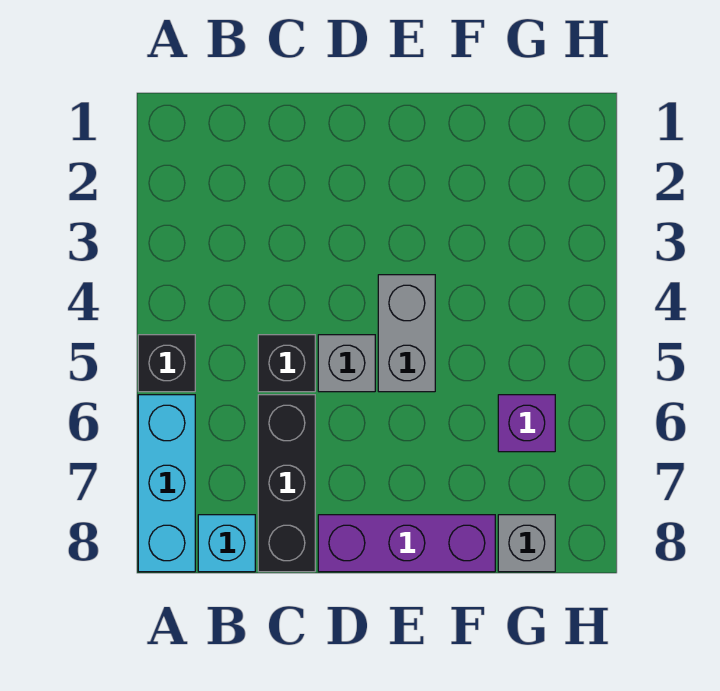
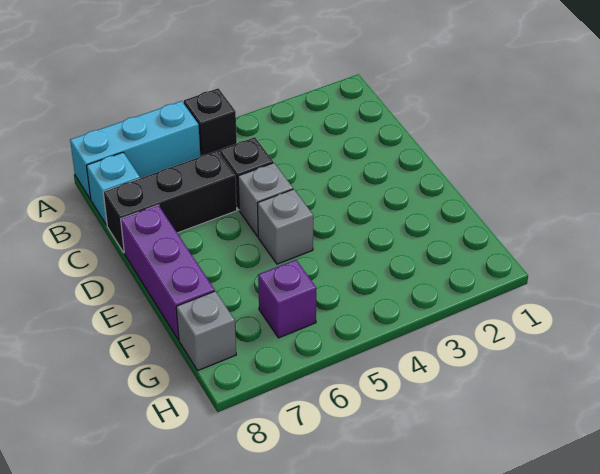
grey brick E4:E5 level 1 -> grey brick E5 level 1

